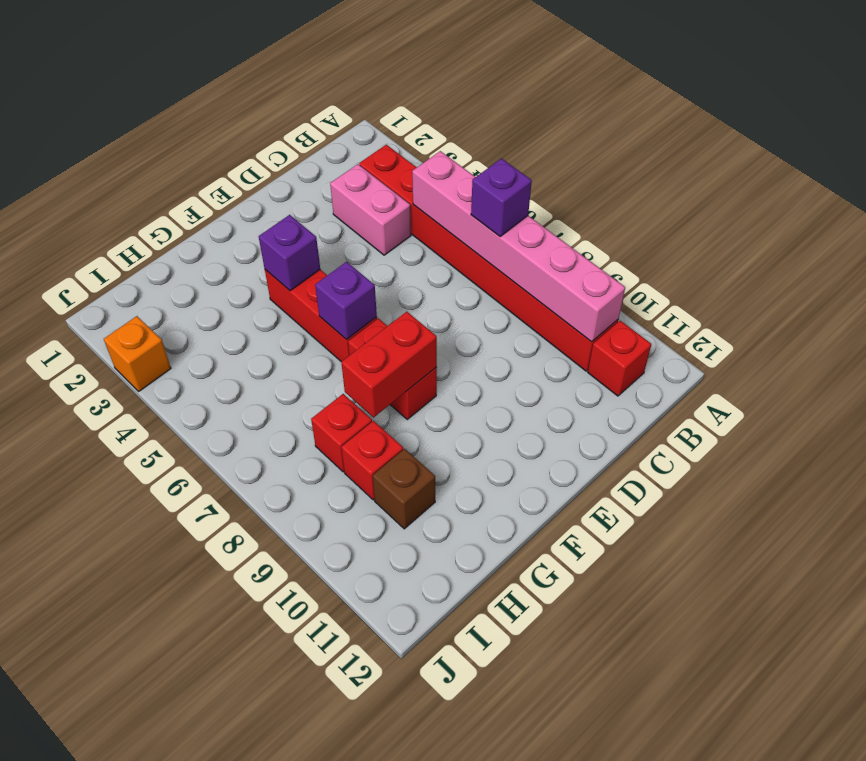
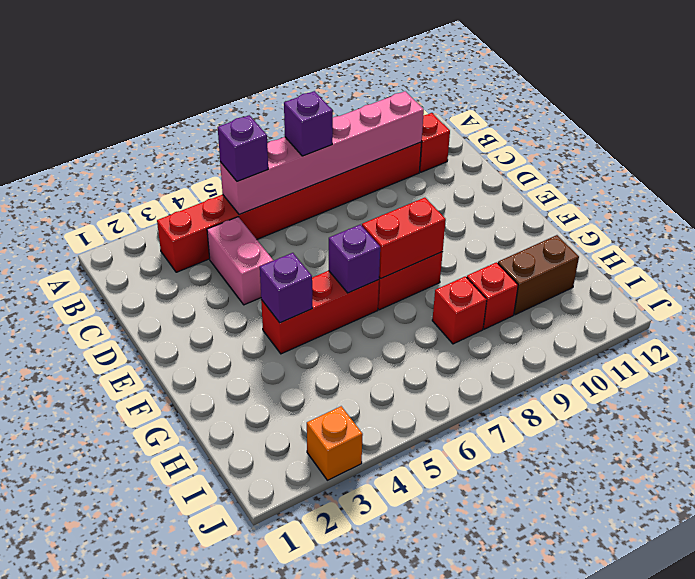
none -> purple brick B5 level 3
pink brick C3:C4 level 1 -> pink brick C4:D4 level 1
red brick F8:G8 level 2 -> red brick F7:F8 level 2
brown brick H10 level 1 -> brown brick H10:H11 level 1

